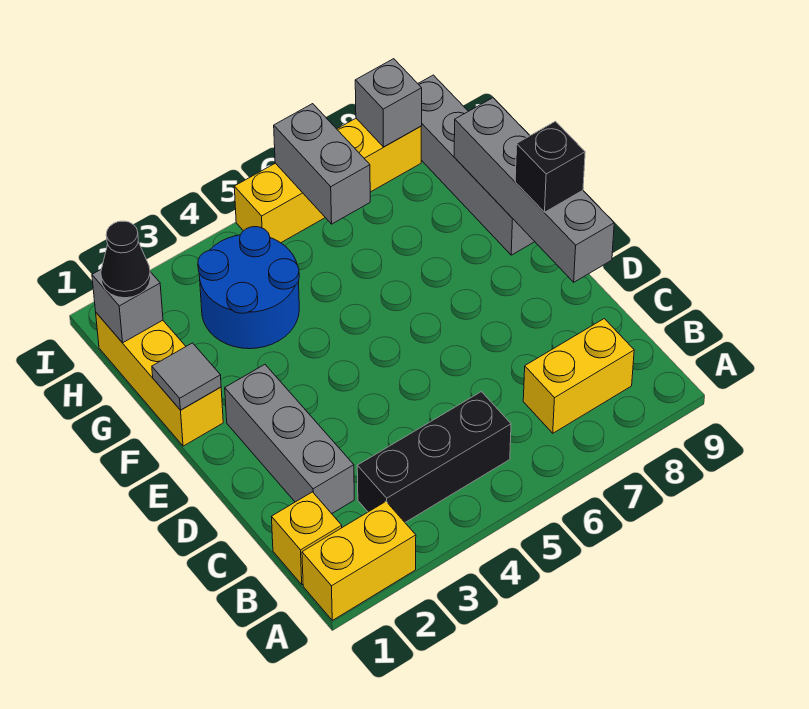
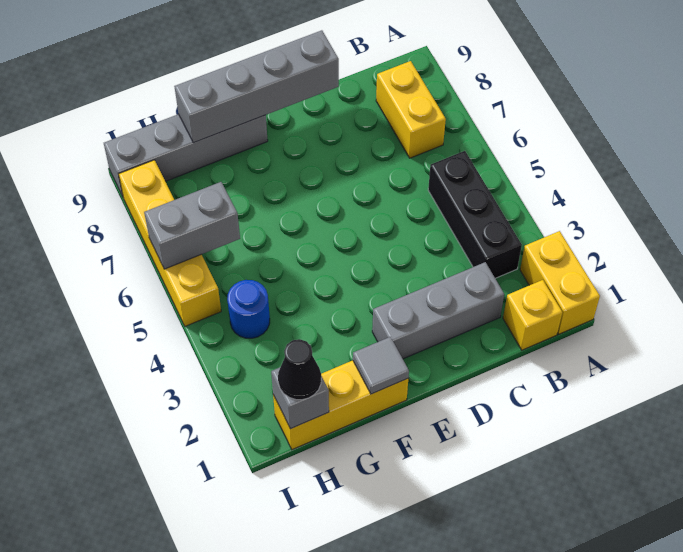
black brick E9 level 3 -> none
blue round brick G3:H4 level 1 -> blue round brick H4 level 1
grey brick I8 level 2 -> none

